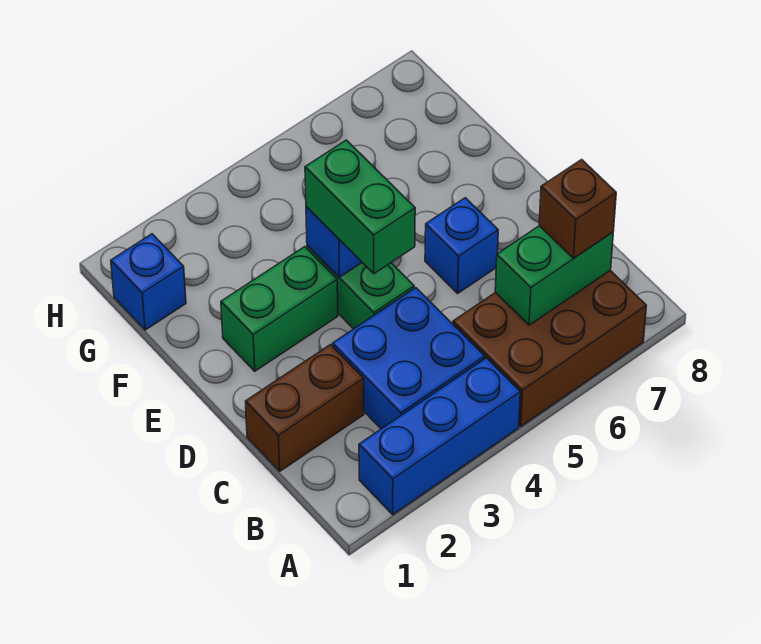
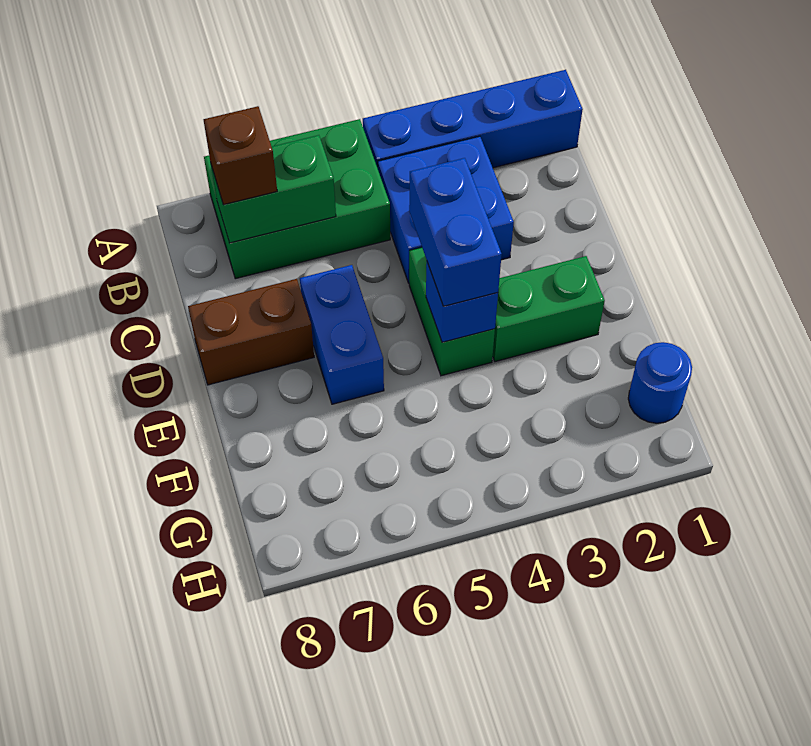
blue brick A2:A4 level 1 -> blue brick A1:A4 level 1
brown brick A5:B7 level 1 -> green brick A5:B7 level 1
brown brick C1:C2 level 1 -> brown brick D7:D8 level 1
green brick D4:E4 level 3 -> blue brick D4:E4 level 3
blue brick D6 level 1 -> blue brick D6:E6 level 1
blue brick G1 level 1 -> blue round brick G1 level 1

